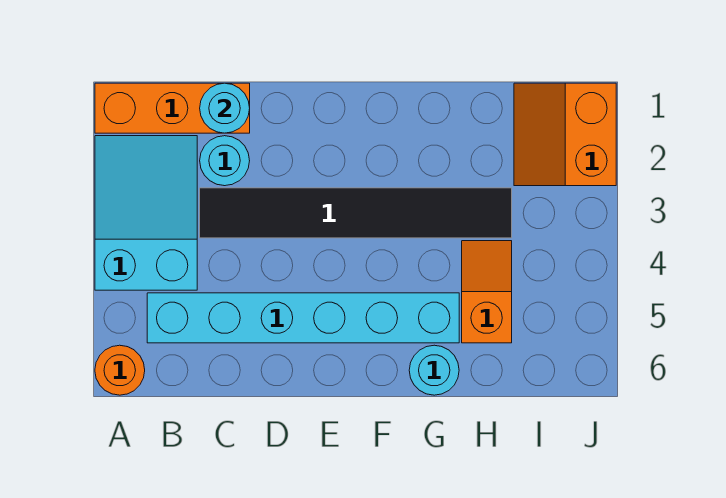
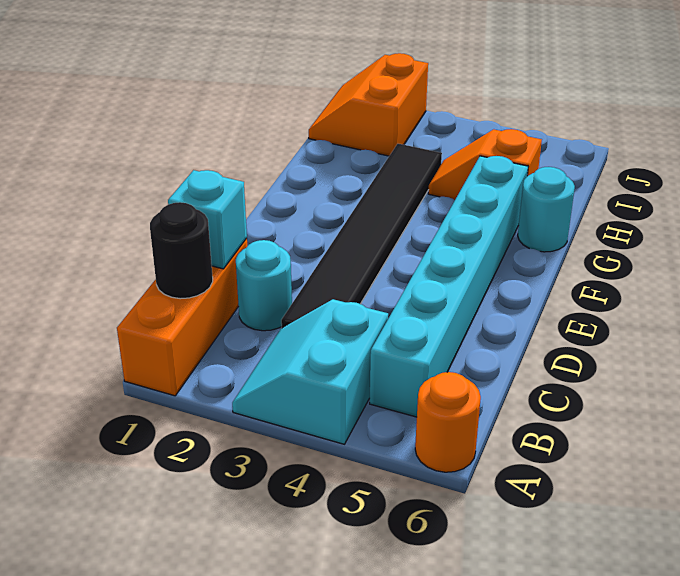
cyan slope A2:B4 level 1 top 4 -> cyan slope A3:B4 level 1 top 4
none -> black round brick B1 level 2
cyan round brick C1 level 2 -> cyan brick C1 level 2
orange slope I1:J2 level 1 top J -> orange slope I1:J2 level 1 top 2

